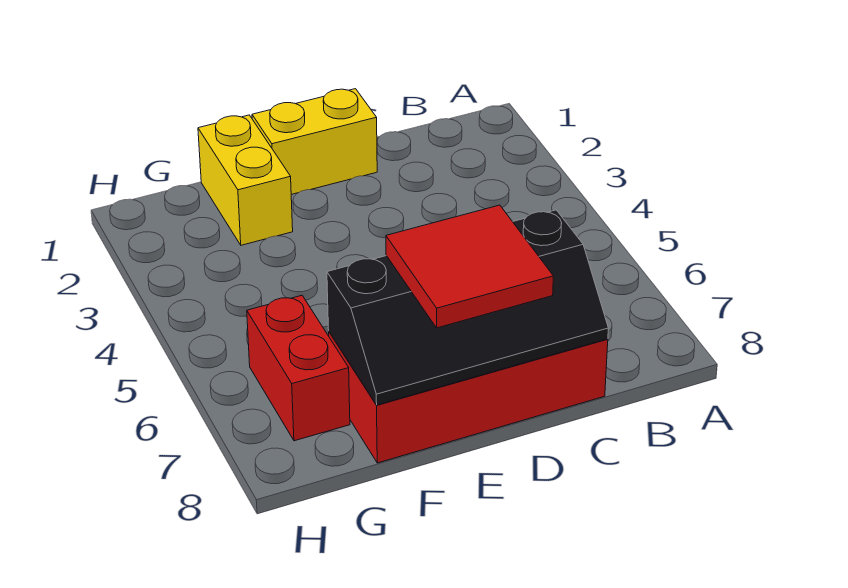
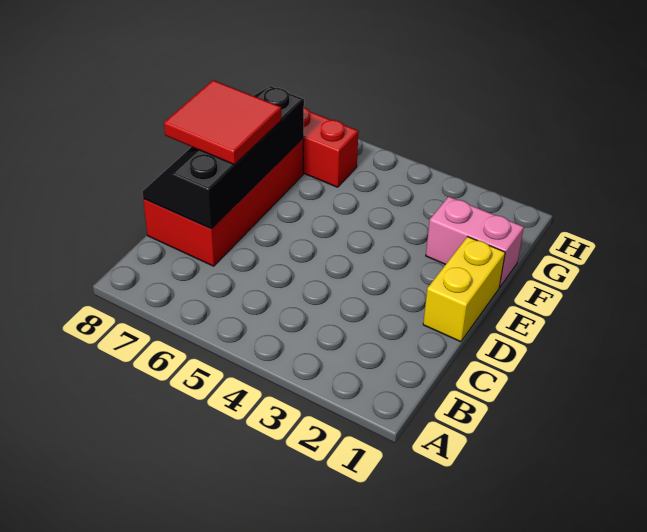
yellow brick F1:F2 level 1 -> pink brick F1:F2 level 1

